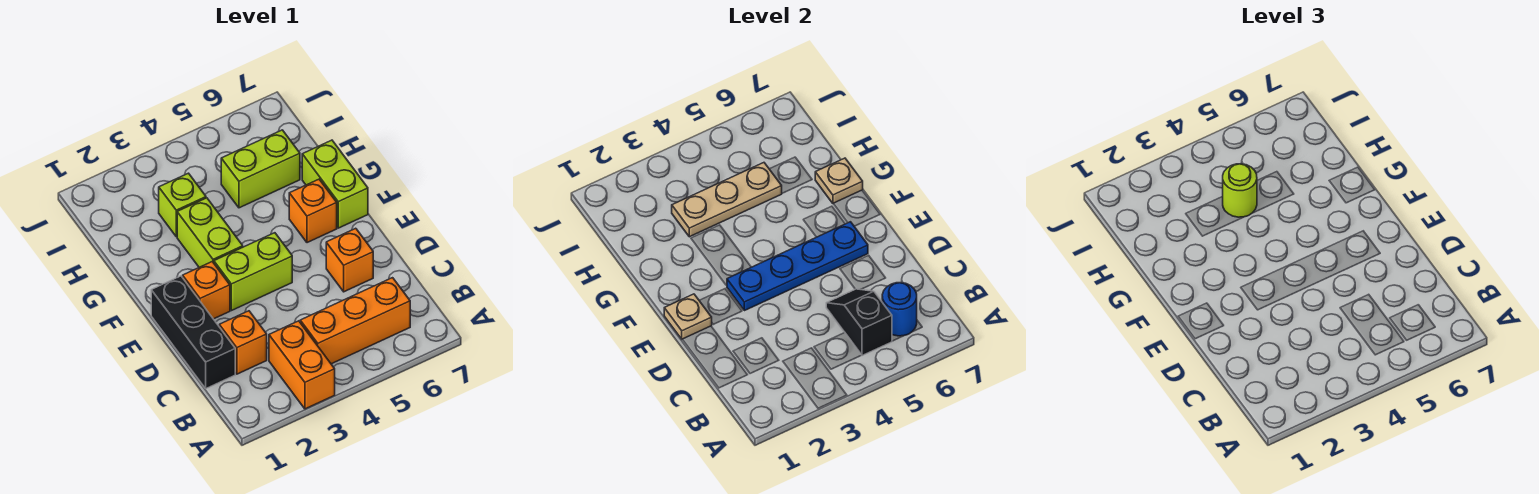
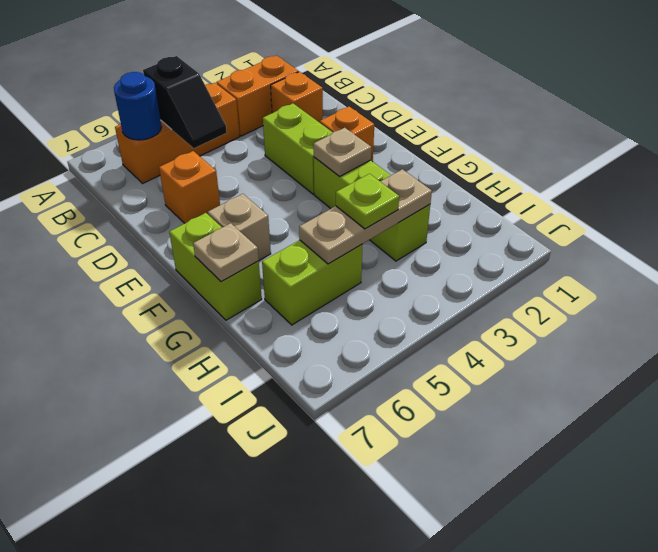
orange brick A3:B3 level 1 -> orange brick B2:B3 level 1
black brick C1:E1 level 1 -> none
tan plate E1 level 2 -> tan plate F3 level 2
lime brick E3:E4 level 1 -> lime brick D3:E3 level 1
blue plate E3:E6 level 2 -> none
orange brick F6 level 1 -> tan brick F6 level 1
lime round brick H4 level 3 -> lime plate H4 level 3

